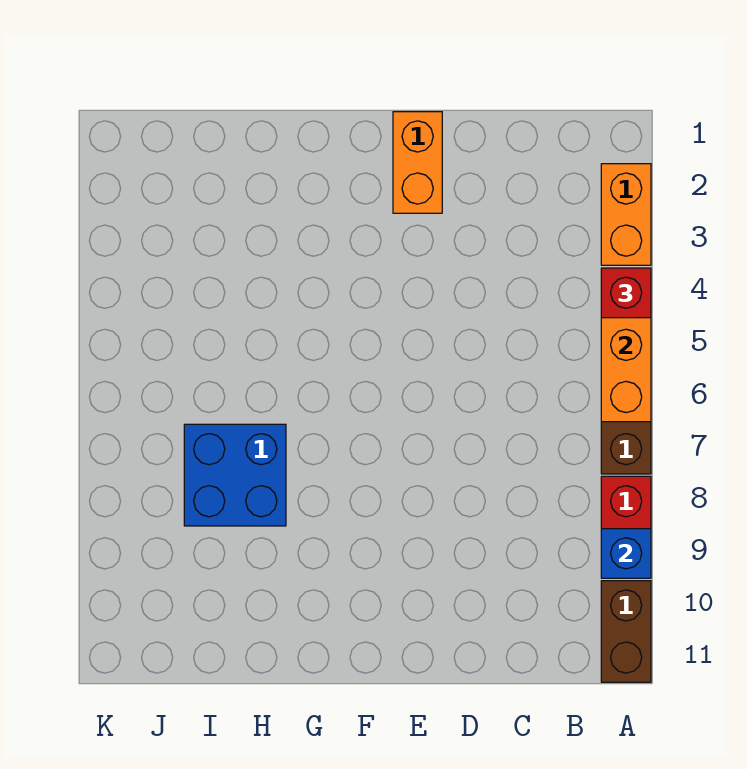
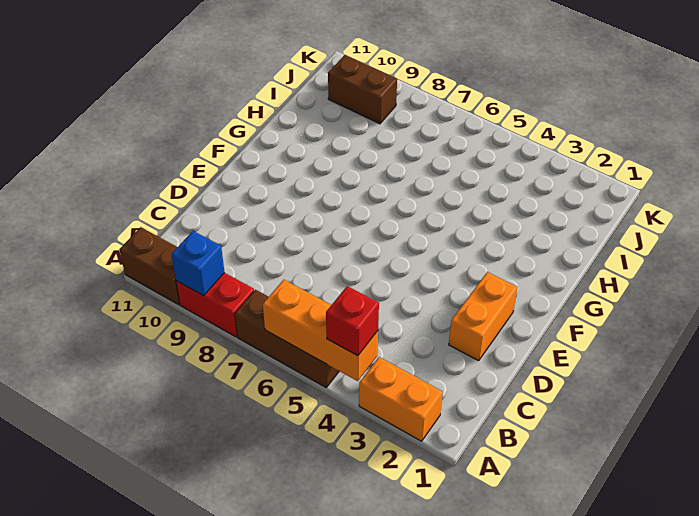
orange brick E1:E2 level 1 -> orange brick D2:E2 level 1
blue brick H7:I8 level 1 -> none
none -> brown brick J9:J10 level 1

